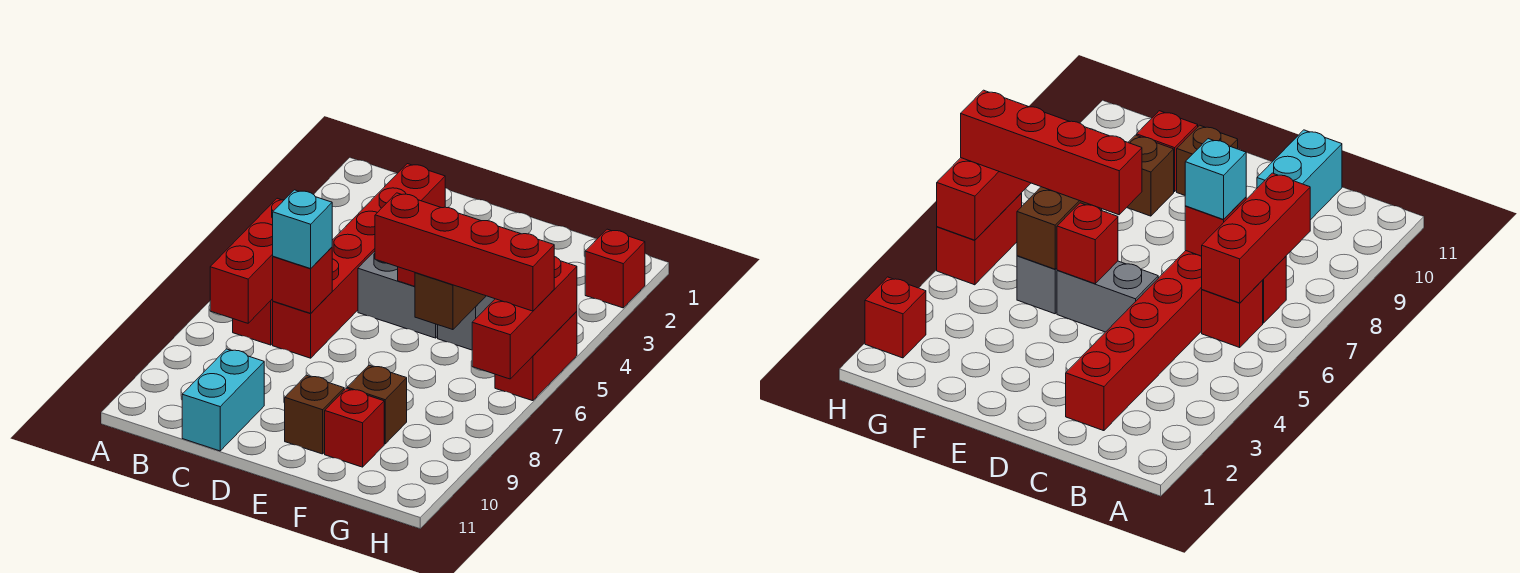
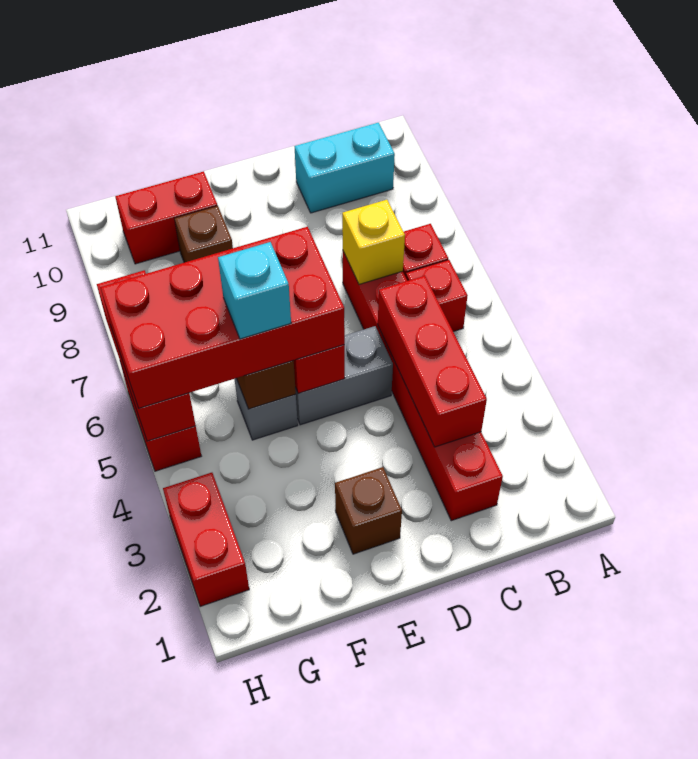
red brick B6:B8 level 2 -> red brick C3:C5 level 2
red brick C7 level 2 -> yellow brick C7 level 2
cyan brick C7 level 3 -> cyan brick F5 level 4
cyan brick C10:C11 level 1 -> cyan brick B10:C10 level 1
red brick E6:H6 level 3 -> red brick E5:H6 level 3
brown brick E10 level 1 -> brown brick E2 level 1
red brick F10 level 1 -> red brick F10:G10 level 1
red brick H2 level 1 -> red brick H2:H3 level 1

